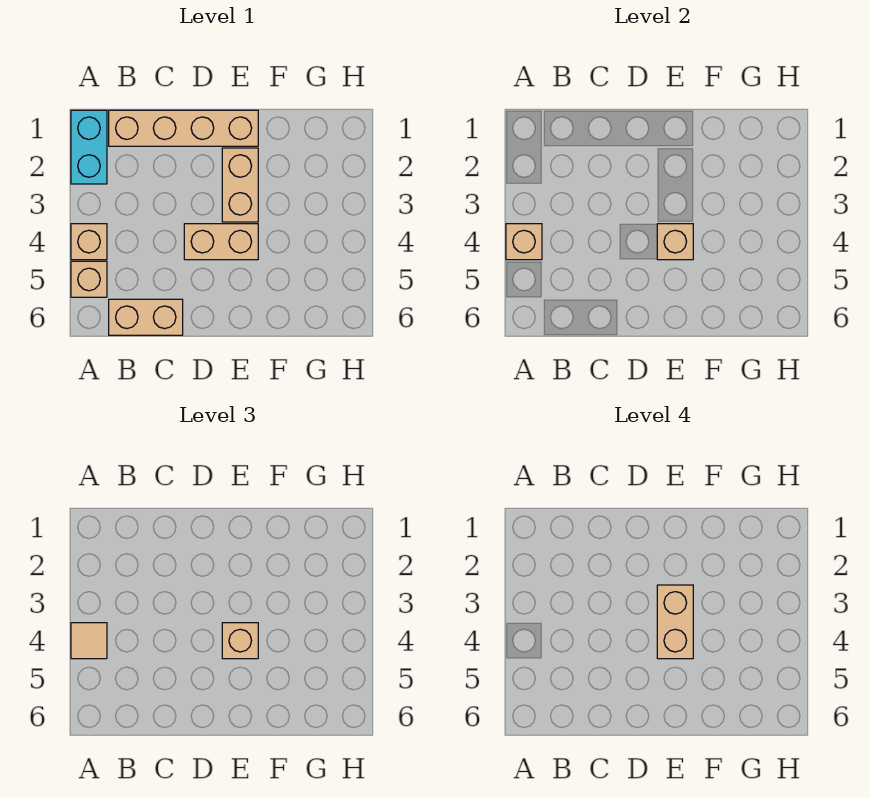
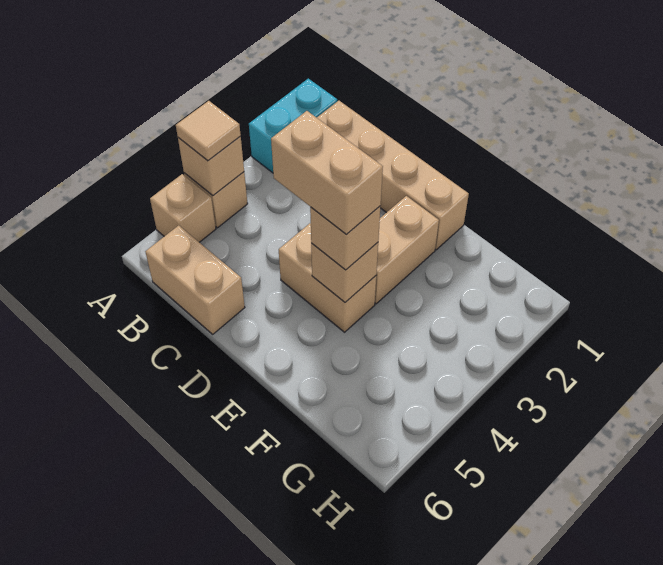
tan brick E3:E4 level 4 -> tan brick D4:E4 level 4

